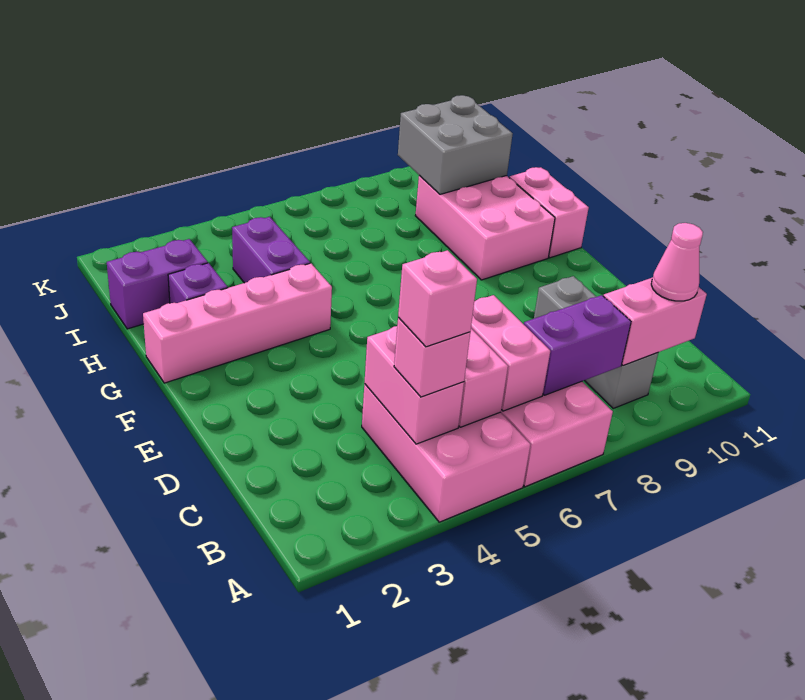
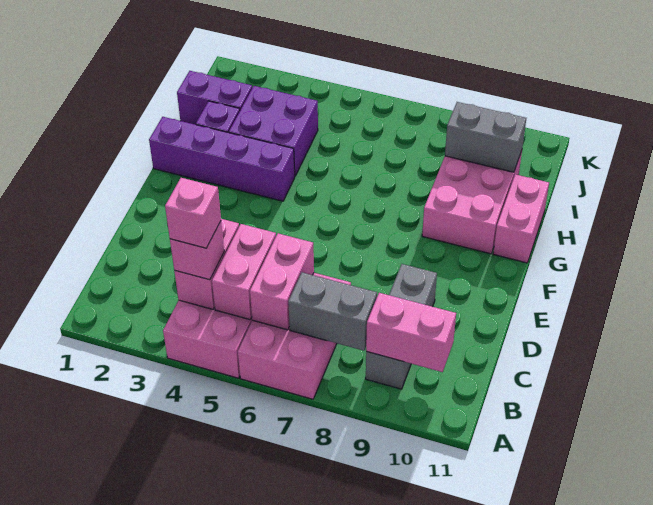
purple brick B7:B8 level 2 -> grey brick B7:B8 level 2
pink cone B10 level 3 -> none
pink brick G1:G4 level 1 -> purple brick G1:G4 level 1
purple brick H4:I4 level 1 -> purple brick H3:I4 level 1
grey brick I9:J10 level 2 -> grey brick I9:I10 level 2

